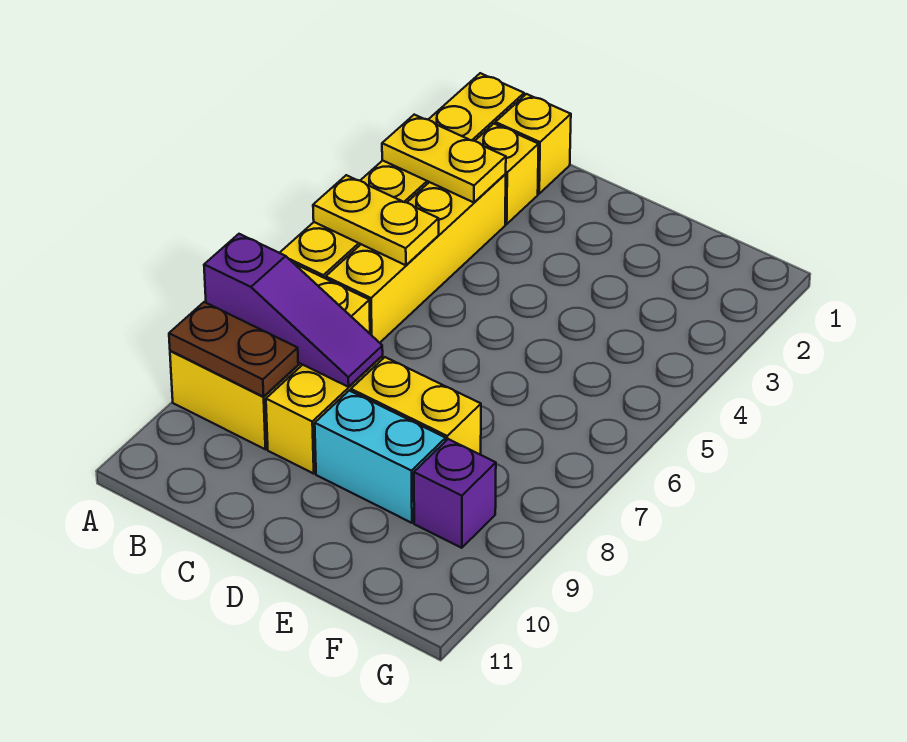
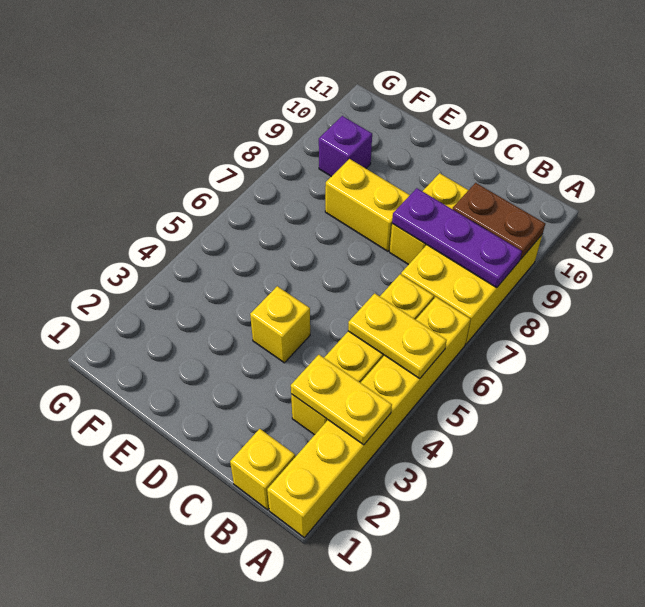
purple slope A8:C8 level 2 top A -> purple plate A8:C8 level 2
yellow brick B2 level 1 -> yellow brick D4 level 1
cyan brick D9:E9 level 1 -> none

